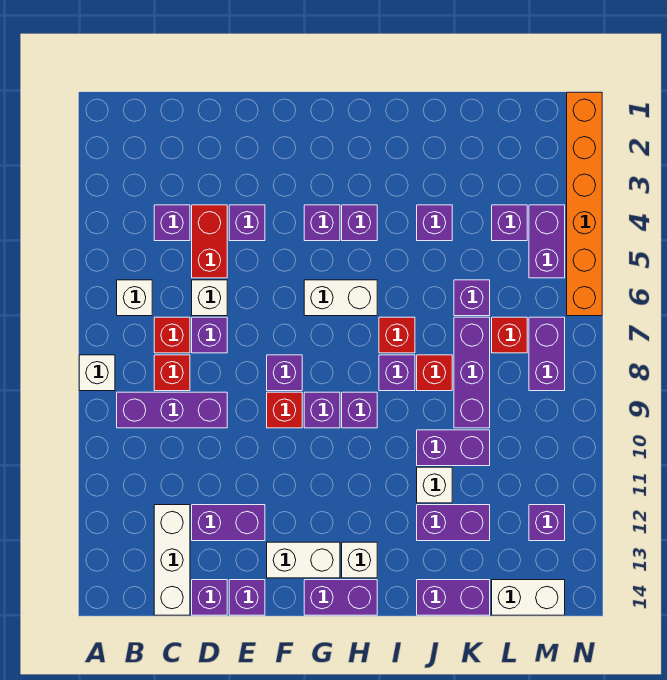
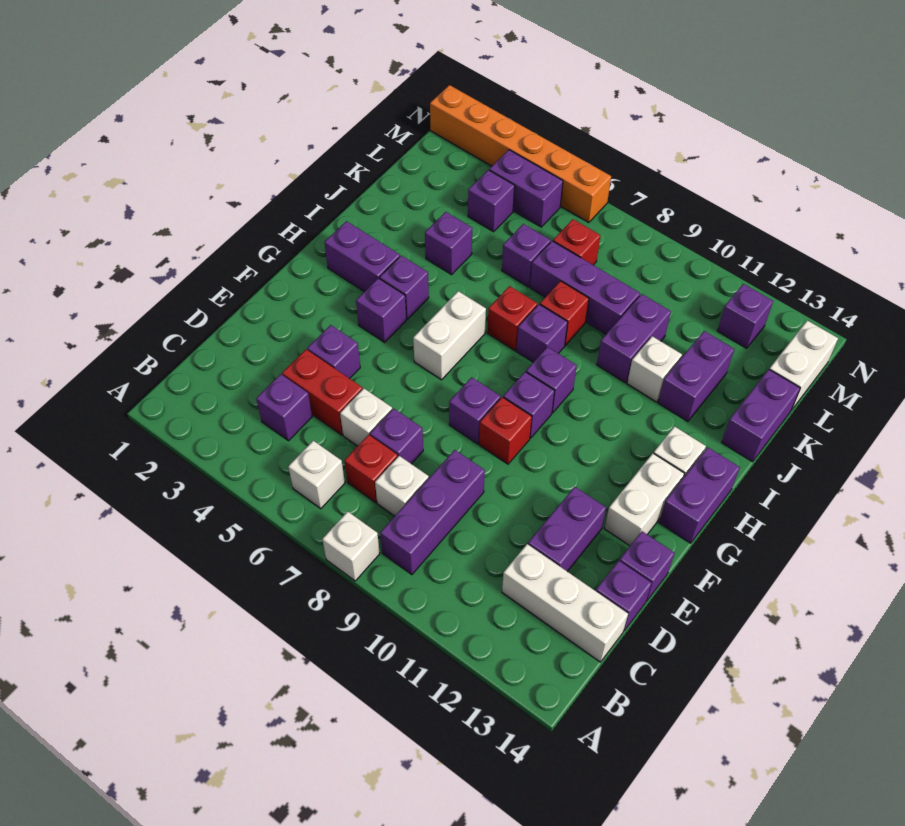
red brick C8 level 1 -> white brick C8 level 1
purple brick M7:M8 level 1 -> purple brick H2:H3 level 1

